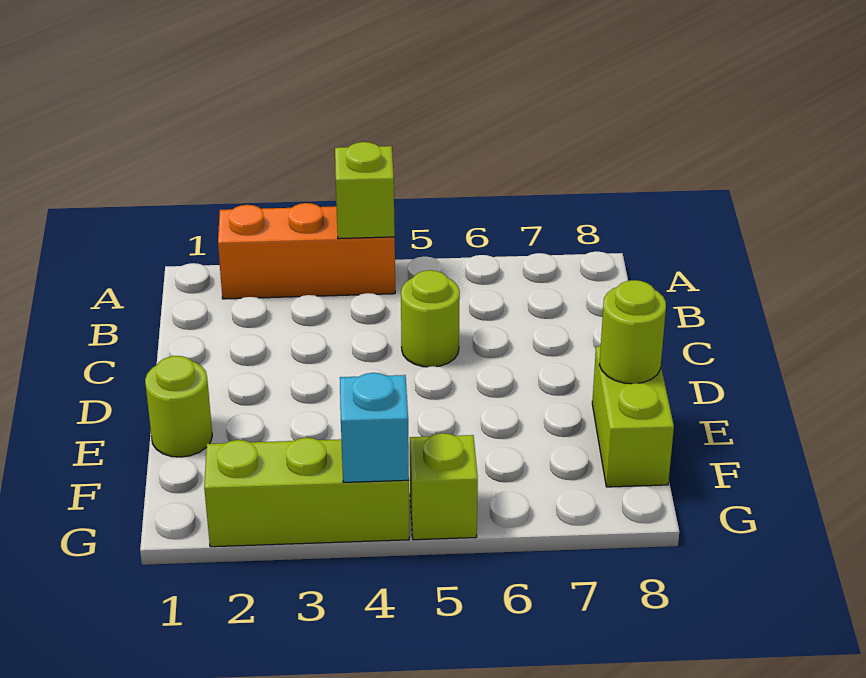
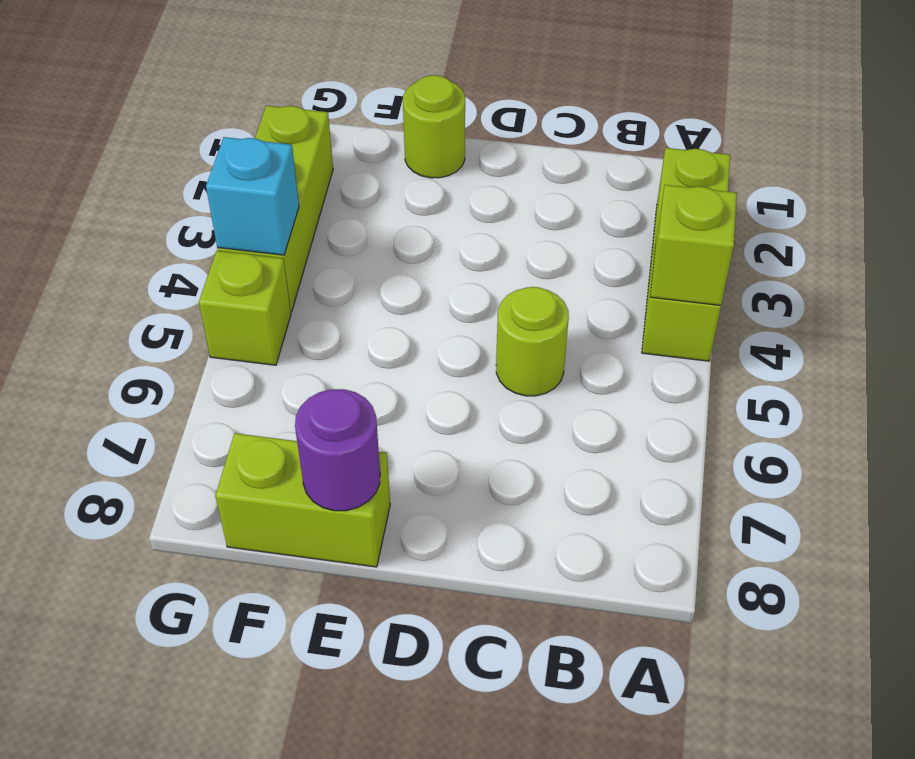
orange brick A2:A4 level 1 -> lime brick A2:A4 level 1
lime round brick E8 level 2 -> purple round brick E8 level 2

